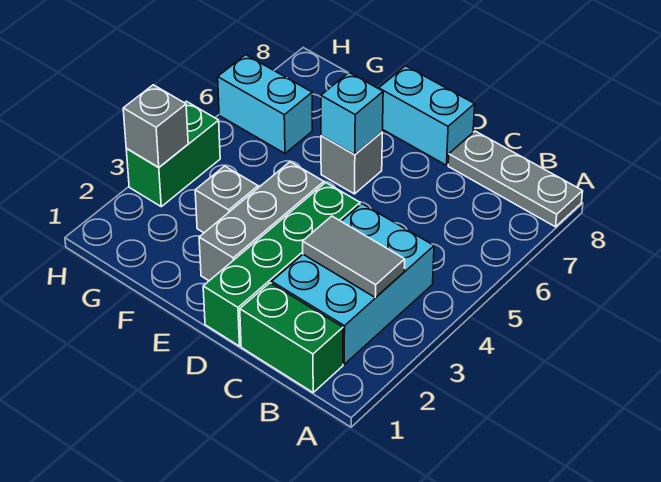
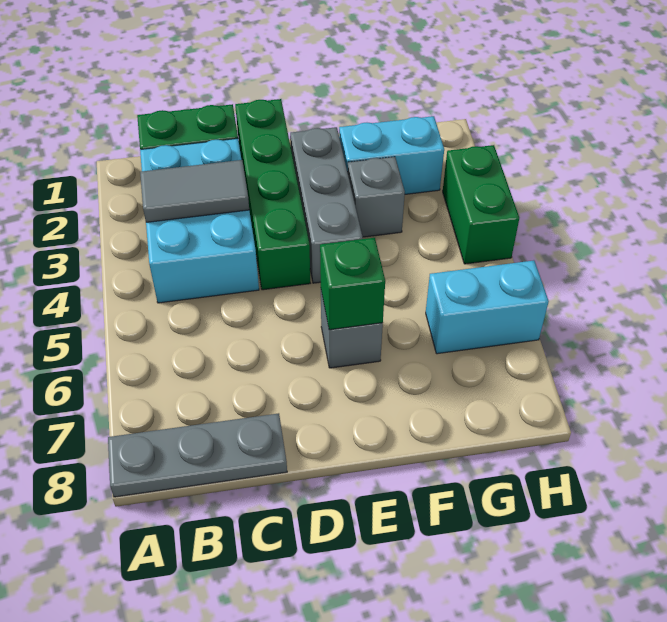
cyan brick D8:E8 level 1 -> cyan brick F2:G2 level 1
cyan brick E6 level 2 -> green brick E6 level 2
grey brick H3 level 2 -> none

